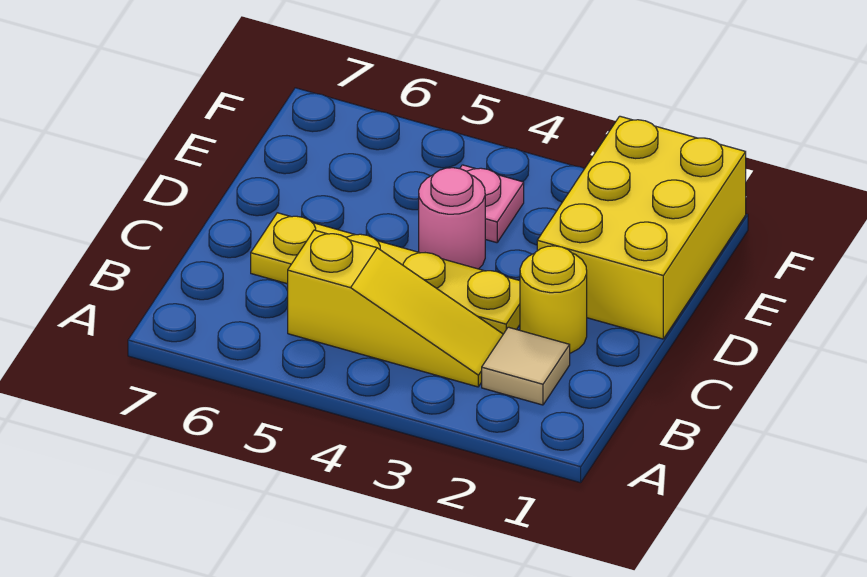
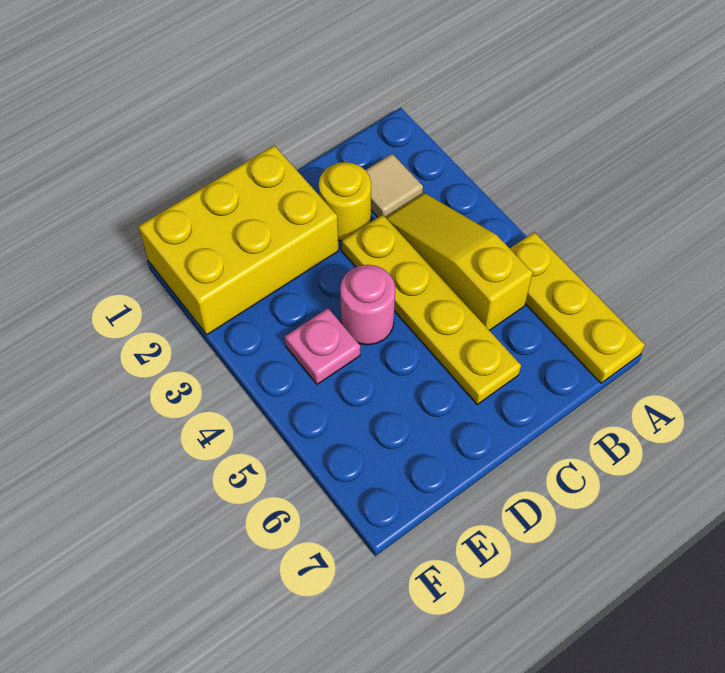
none -> yellow plate A5:A7 level 1

